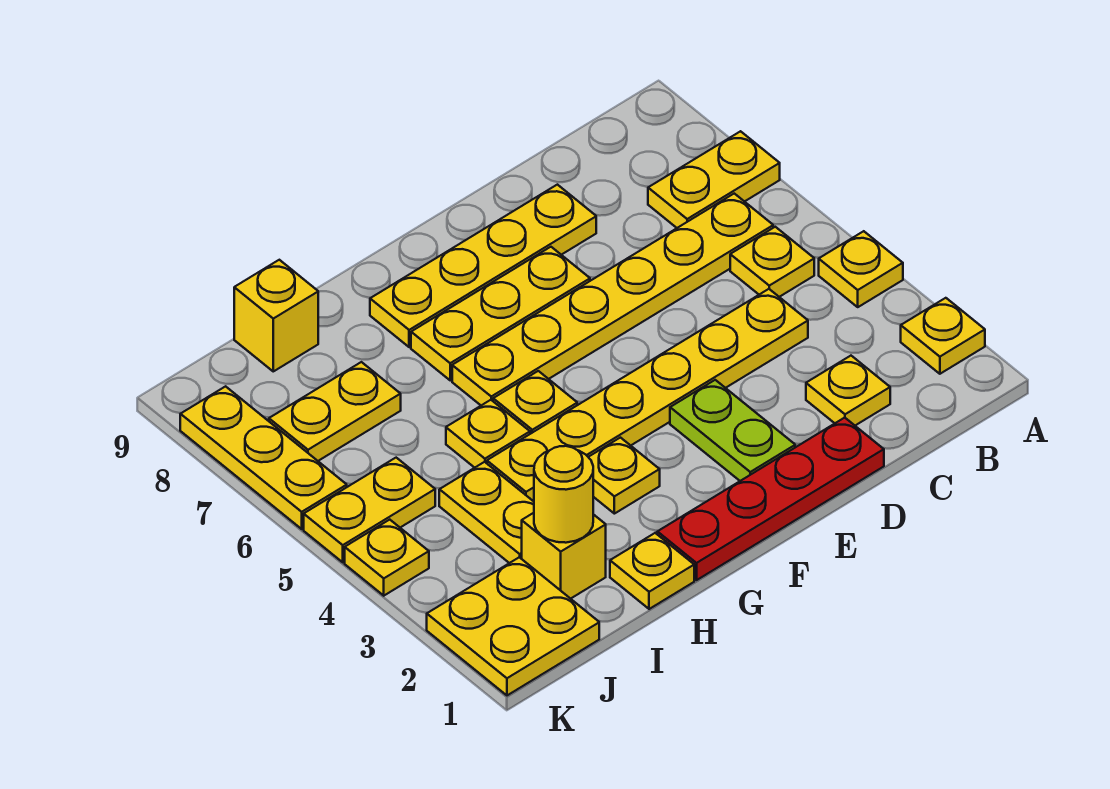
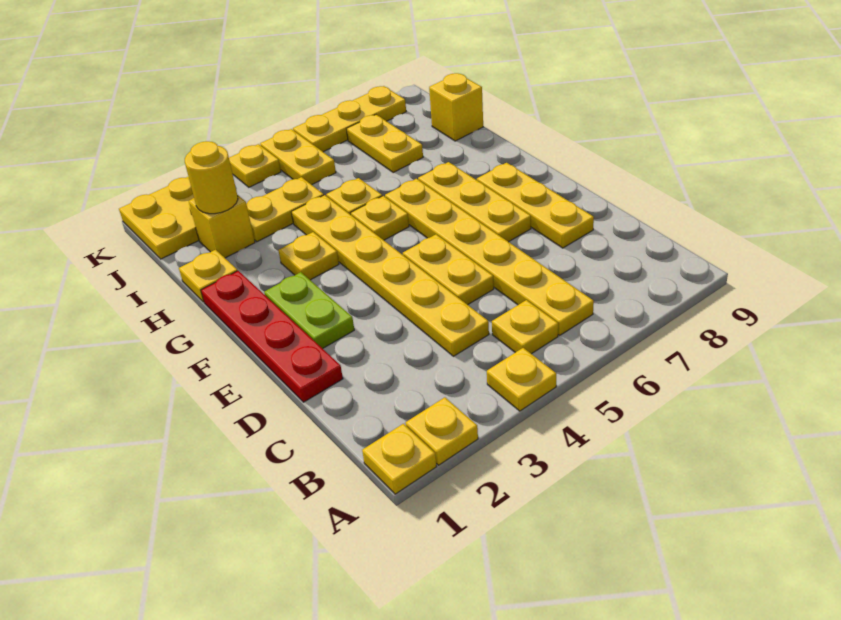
yellow plate A7:B7 level 1 -> yellow plate D5:E5 level 1
yellow plate C2 level 1 -> yellow plate A1 level 1
yellow plate D8:G8 level 1 -> yellow plate D8:F8 level 1
lime plate E2:E3 level 1 -> lime plate E2:F2 level 1

